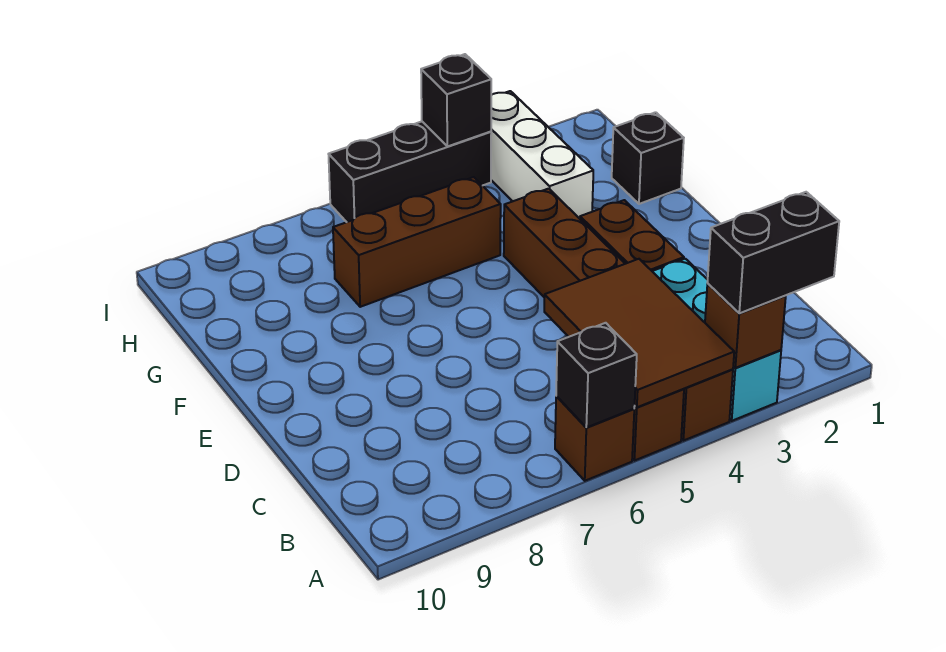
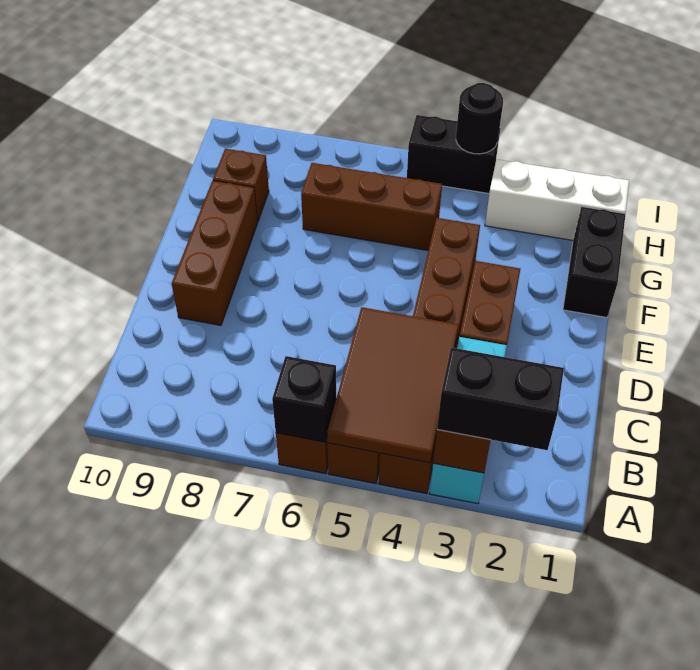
none -> brown brick D9:F9 level 1
black brick G1 level 1 -> black brick F1:G1 level 1
white brick G3:I3 level 1 -> white brick H1:H3 level 1
none -> brown brick G9 level 1
black brick I4:I6 level 1 -> black brick I4:I5 level 1
black brick I4 level 2 -> black round brick I4 level 2

